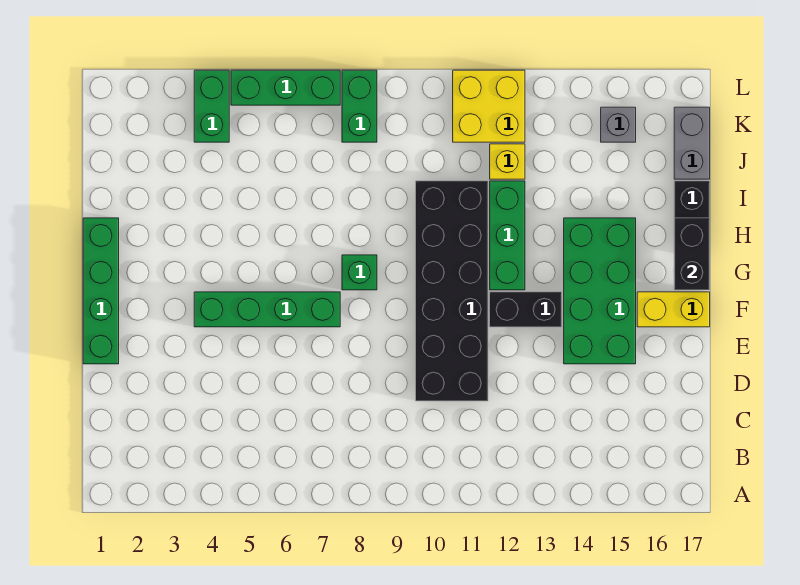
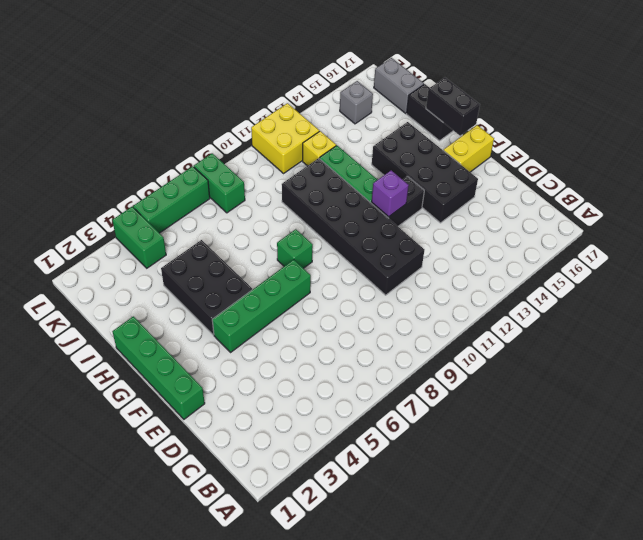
green brick E14:H15 level 1 -> black brick E14:H15 level 1
none -> purple brick F12 level 2
none -> black brick G4:I5 level 1

